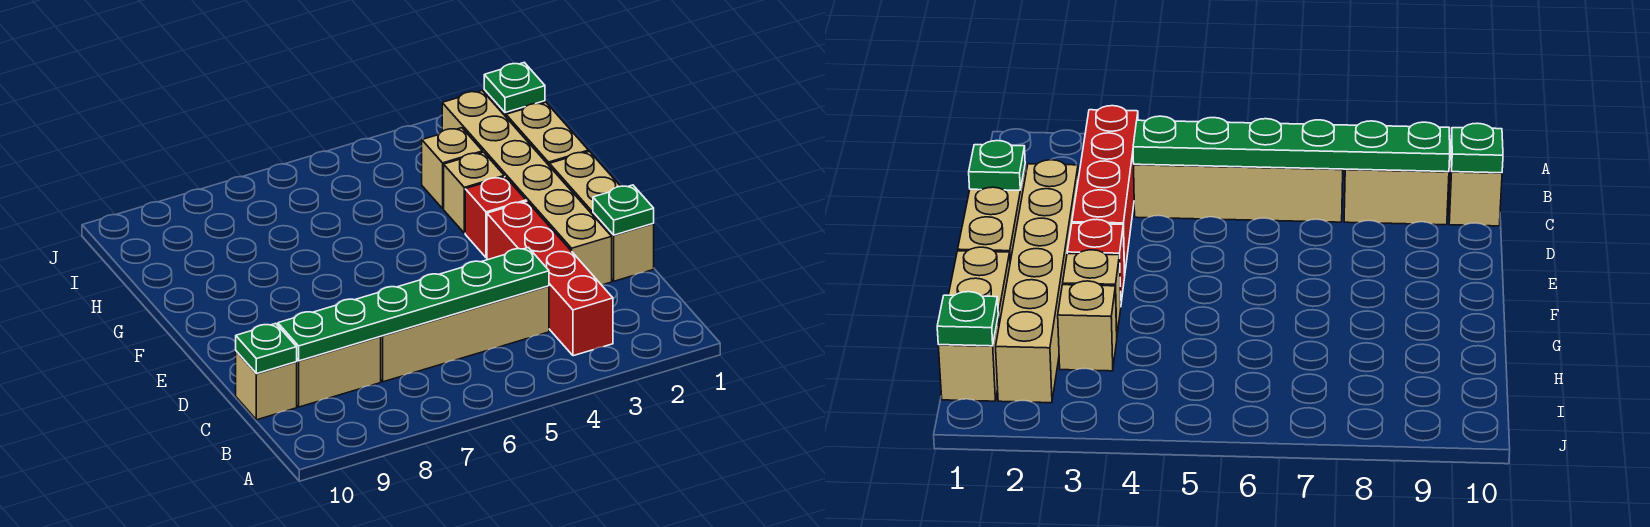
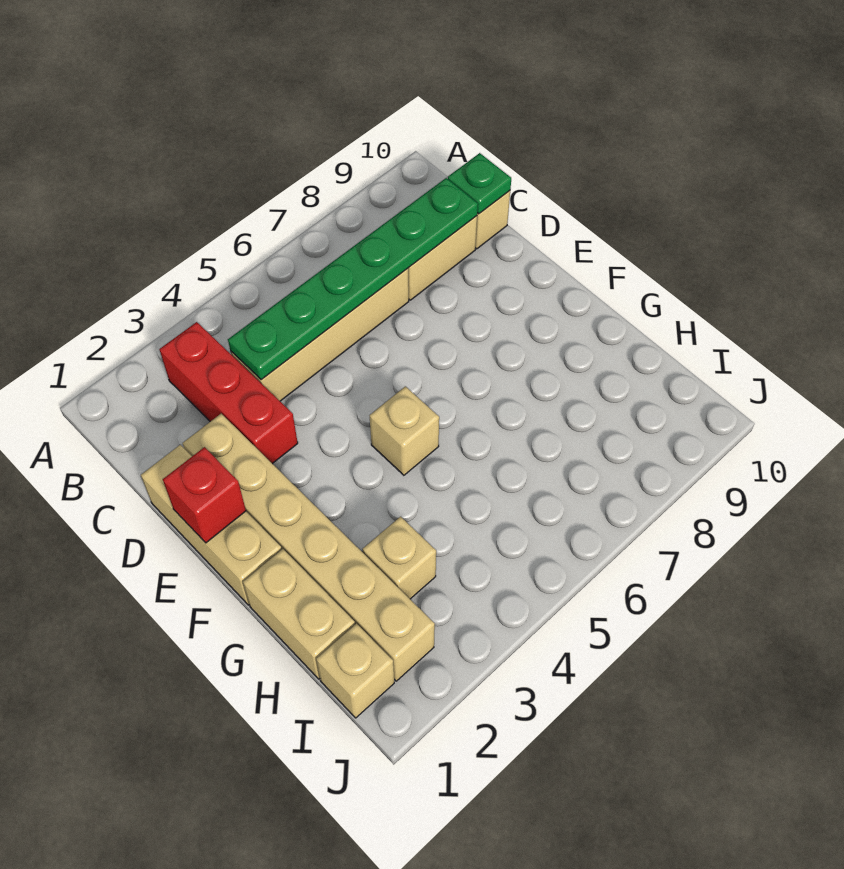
red brick B3:E3 level 1 -> red brick B3:D3 level 1
green plate D1 level 2 -> none
red brick F3 level 1 -> red brick E1 level 2
tan brick G3 level 1 -> tan brick F5 level 1
green plate I1 level 2 -> none

